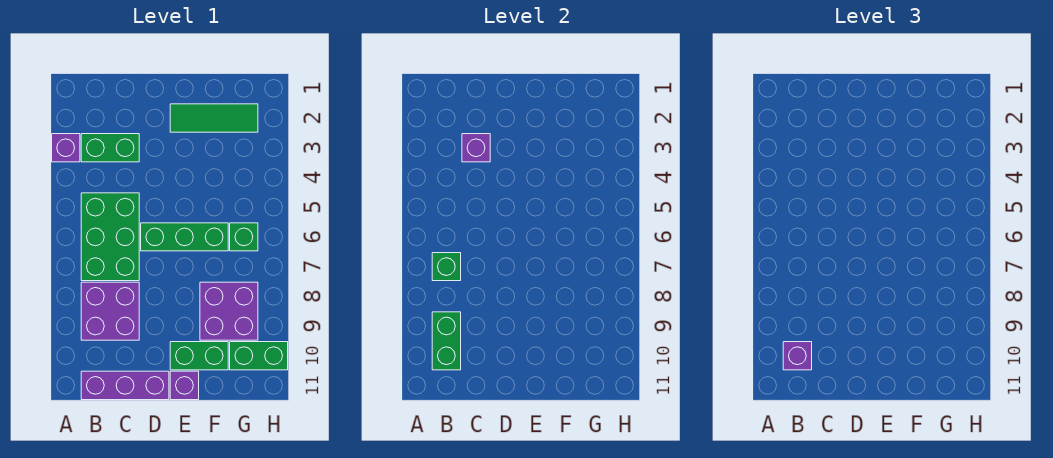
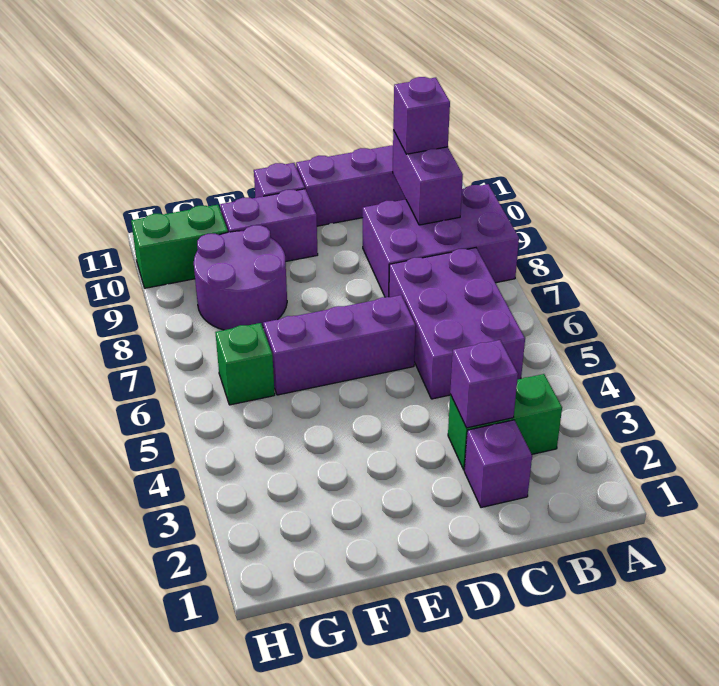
purple brick A3 level 1 -> purple brick C2 level 1
green brick B5:C7 level 1 -> purple brick B5:C7 level 1
green brick B7 level 2 -> none
purple brick B8:C9 level 1 -> purple brick A8:C9 level 1
green brick B9:B10 level 2 -> purple brick B9:B10 level 2
green brick D6:F6 level 1 -> purple brick D6:F6 level 1
green tile E2:G2 level 1 -> none
green brick E10:F10 level 1 -> purple brick E10:F10 level 1
purple brick F8:G9 level 1 -> purple round brick F8:G9 level 1

